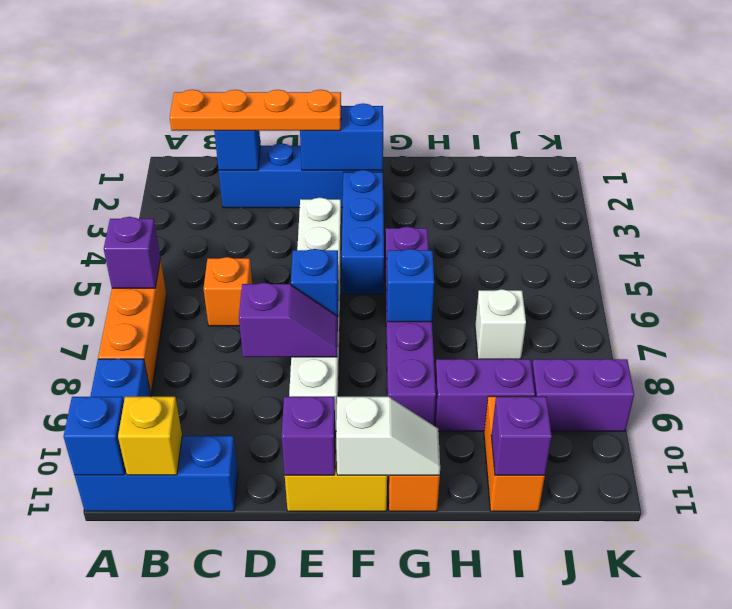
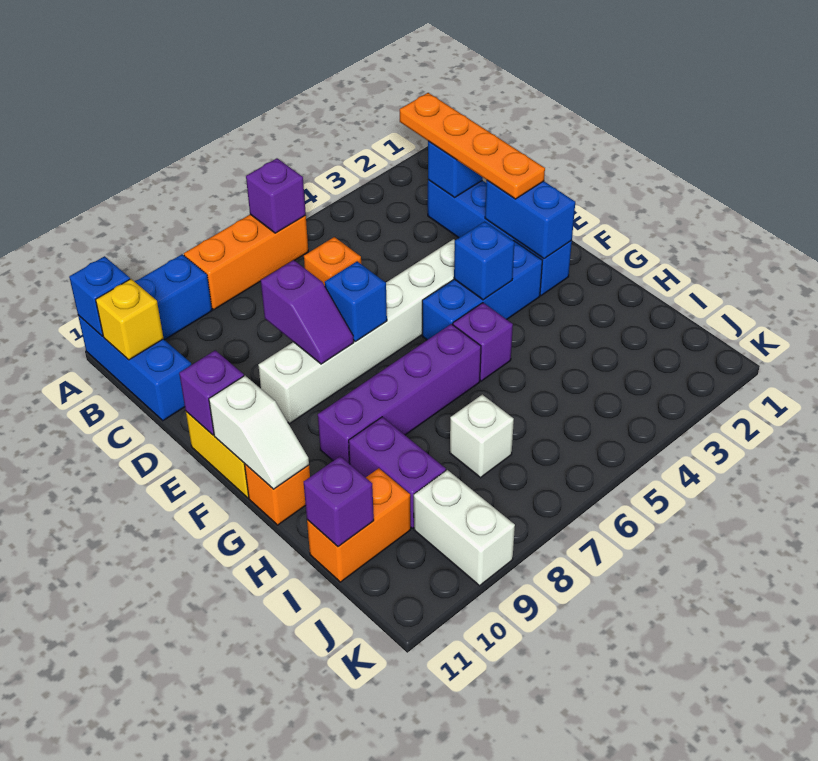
blue brick G7 level 2 -> blue brick F4 level 2
purple brick J9:K9 level 1 -> white brick J9:K9 level 1

